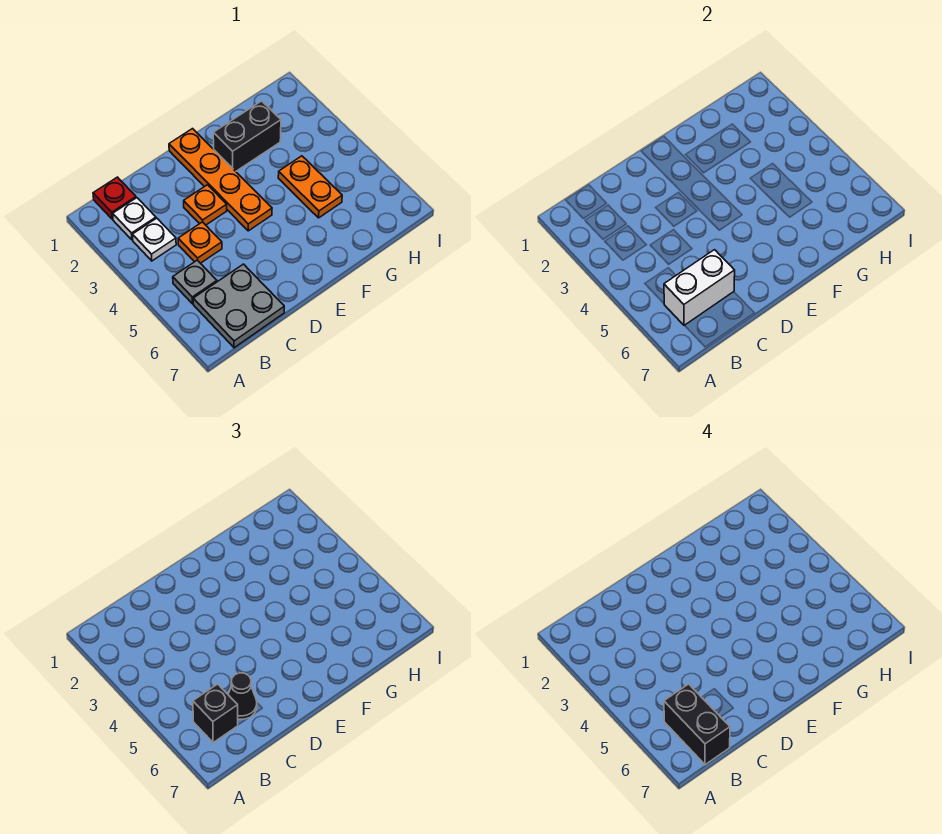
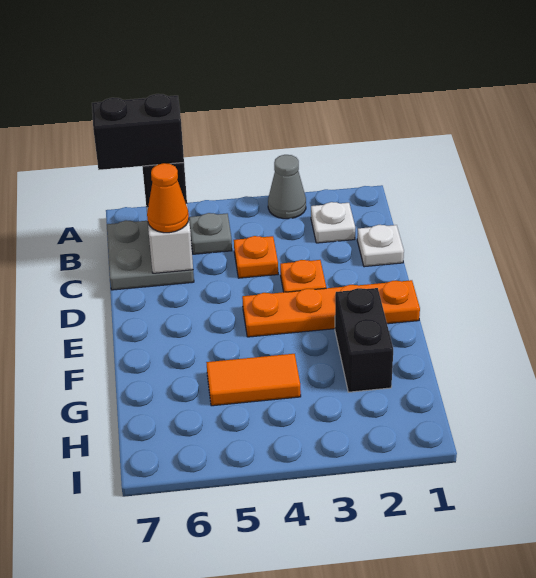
none -> grey cone A3 level 1
red plate B1 level 1 -> none
white plate B3 level 1 -> white plate C1 level 1
black cone C6 level 3 -> orange cone C6 level 3
orange plate G4:G5 level 1 -> orange tile G4:G5 level 1

